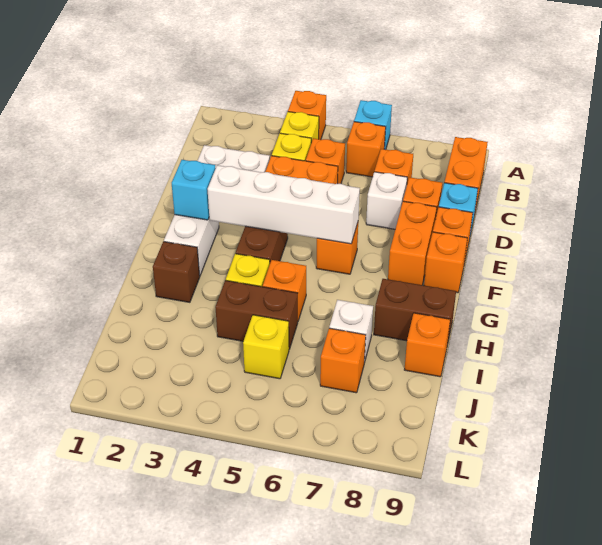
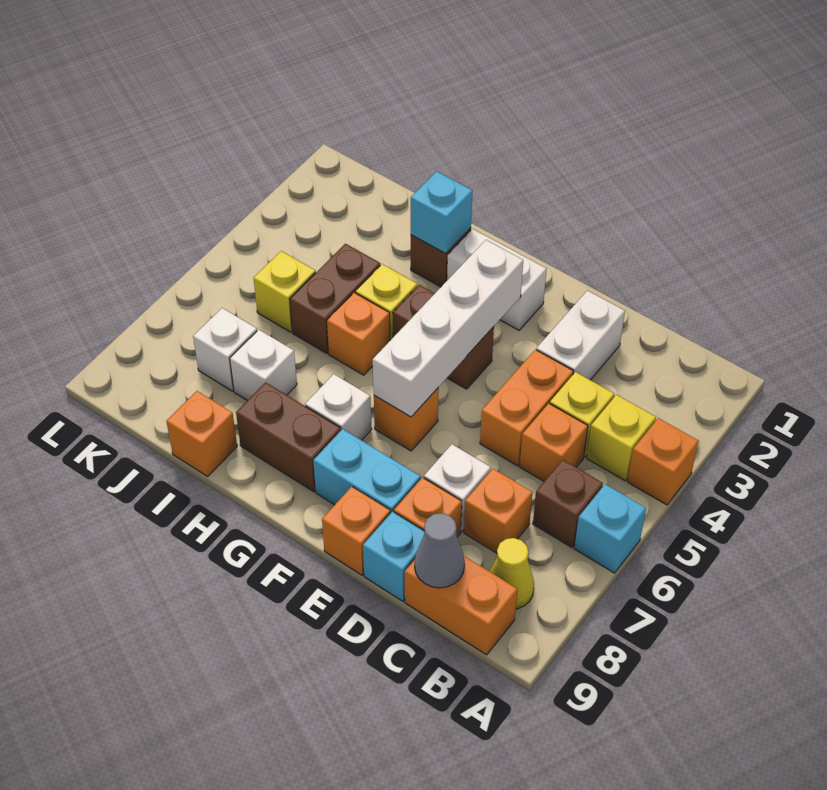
orange brick B6 level 1 -> brown brick B6 level 1
none -> yellow cone B8 level 1
none -> grey cone C9 level 2
orange brick E8:F8 level 1 -> cyan brick E8:F8 level 1
cyan brick F2 level 2 -> cyan brick H2 level 2
orange brick F9 level 1 -> none
none -> white brick G7 level 1
brown brick H8:H9 level 1 -> brown brick G8:H8 level 1
orange brick J7 level 1 -> white brick J7 level 1

